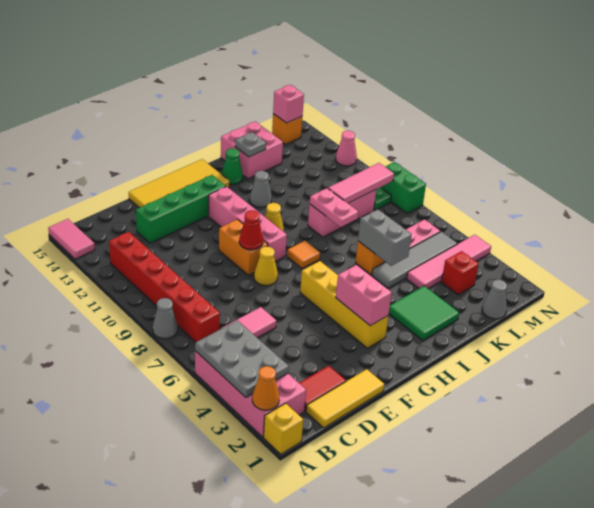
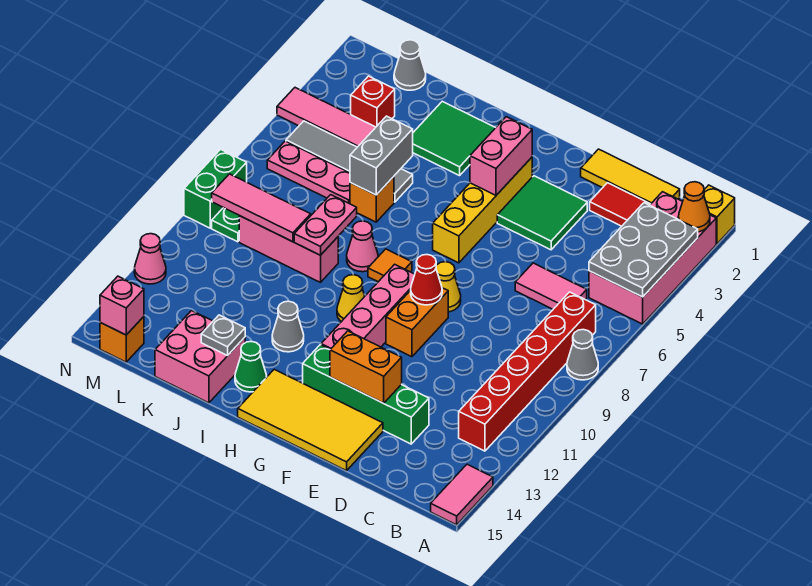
none -> green tile E3:F4 level 1
none -> orange brick E13:F13 level 2
none -> pink cone I8 level 1

